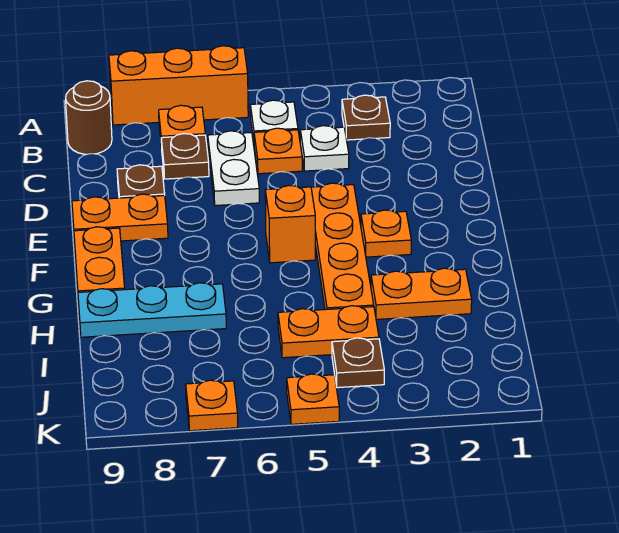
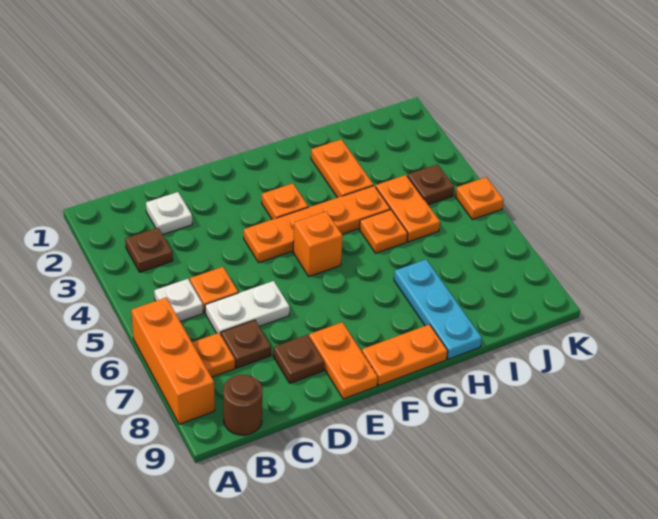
white plate C4 level 1 -> white plate C2 level 1
orange plate K7 level 1 -> orange plate H5 level 1

